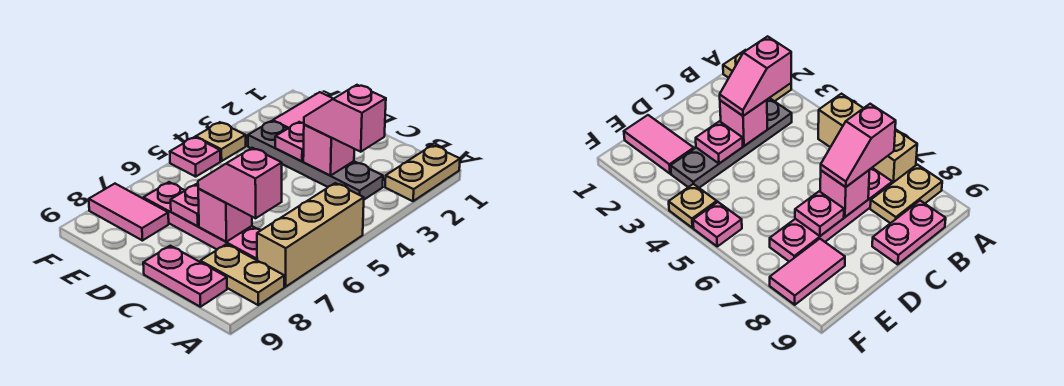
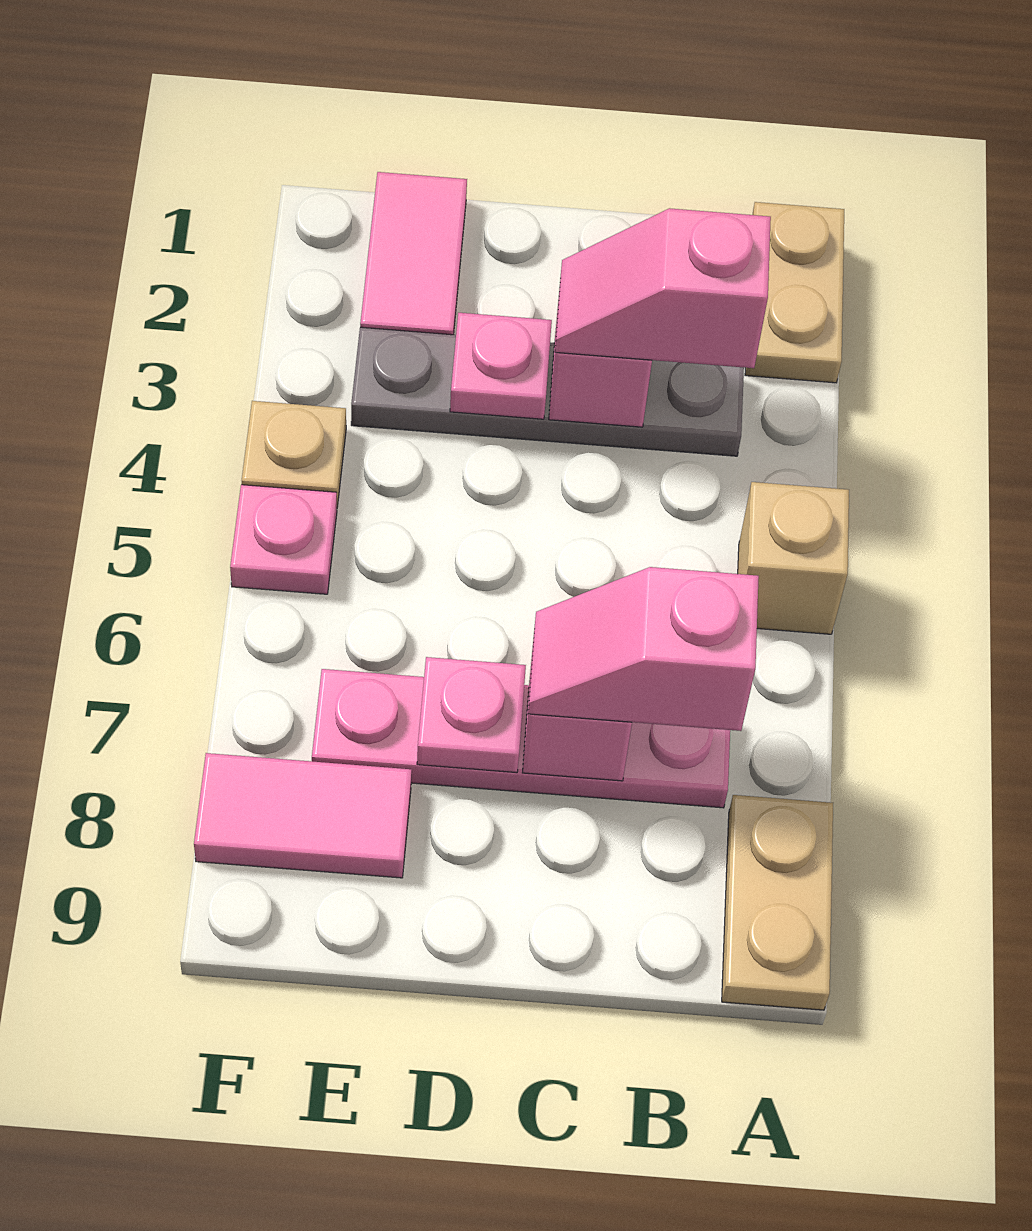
tan brick A5:A7 level 1 -> tan brick A5 level 1
tan plate A8:B8 level 1 -> tan plate A8:A9 level 1
pink plate B9:C9 level 1 -> none

